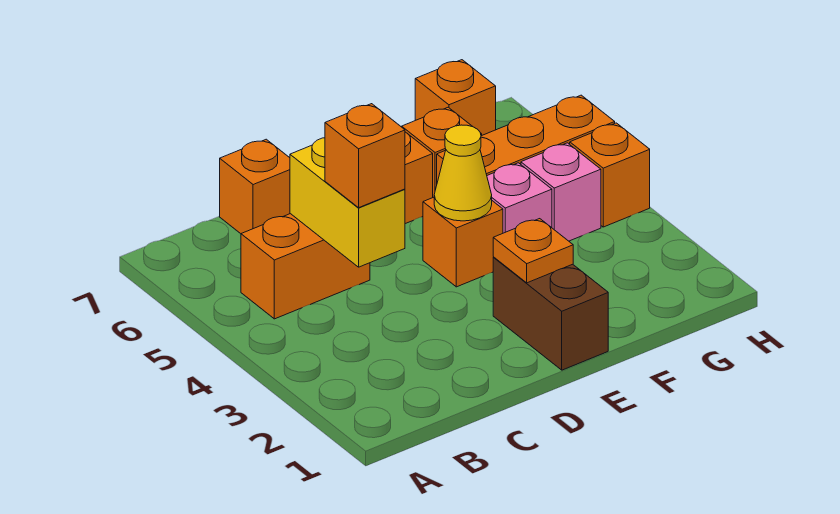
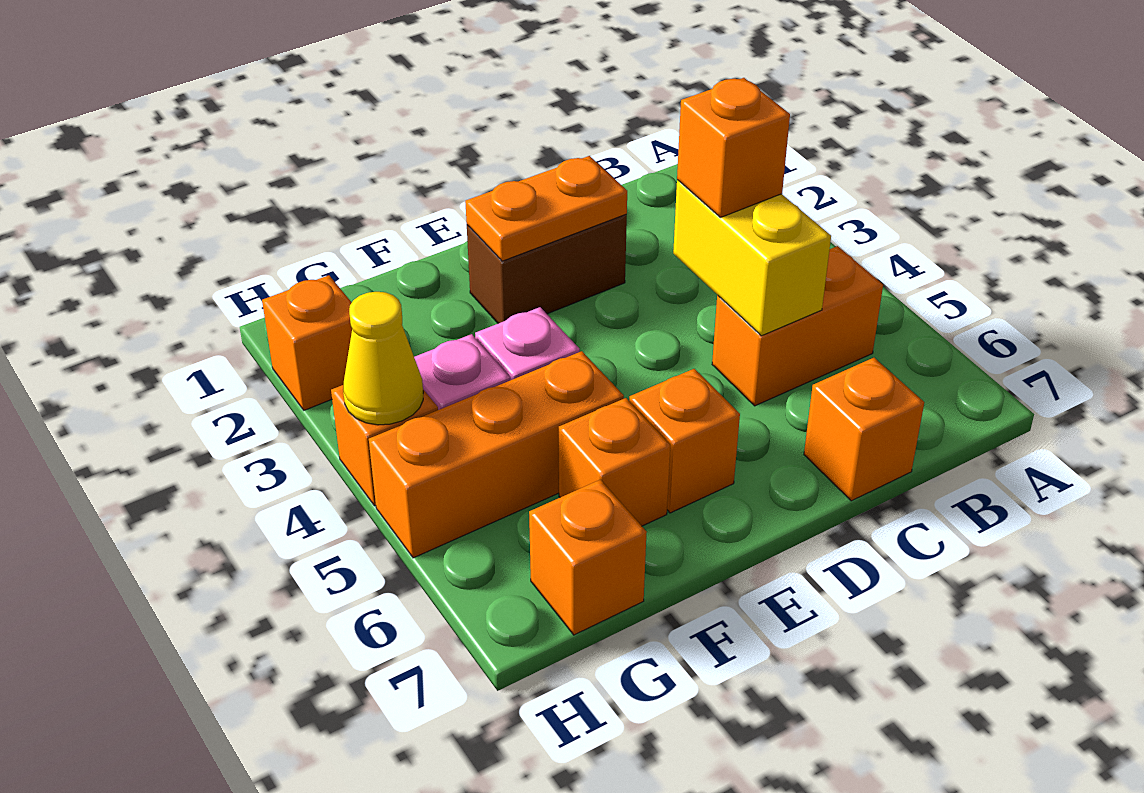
brown brick E1:E2 level 1 -> brown brick D2:E2 level 1
orange plate E2 level 2 -> orange plate D2:E2 level 2
orange brick E4 level 1 -> orange brick H2 level 1
yellow cone E4 level 2 -> yellow cone H4 level 2

